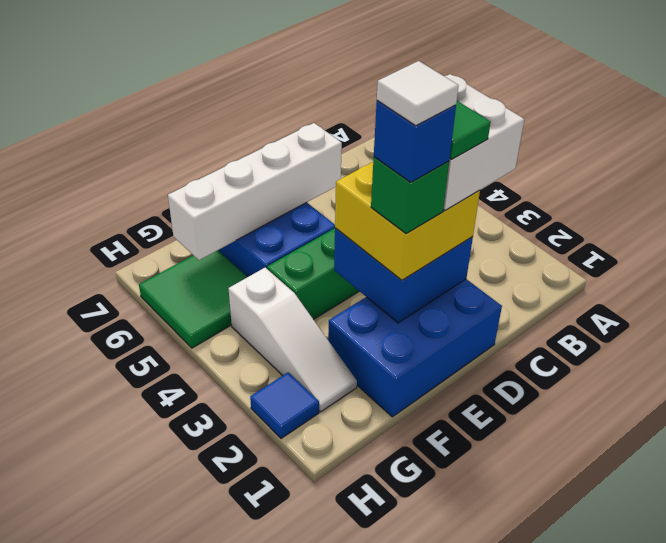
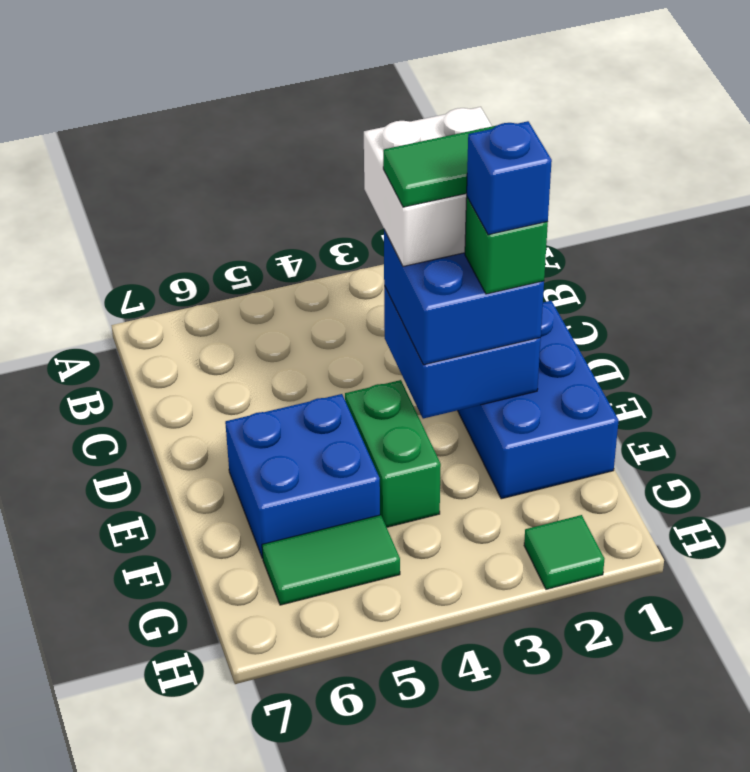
yellow brick D2:E3 level 3 -> blue brick D2:E3 level 3
white brick D6:G6 level 2 -> none
white tile E2 level 6 -> none
white slope G2:G4 level 1 top 4 -> none
green tile G5:H6 level 1 -> green tile G5:G6 level 1
blue tile H2 level 1 -> green tile H2 level 1

